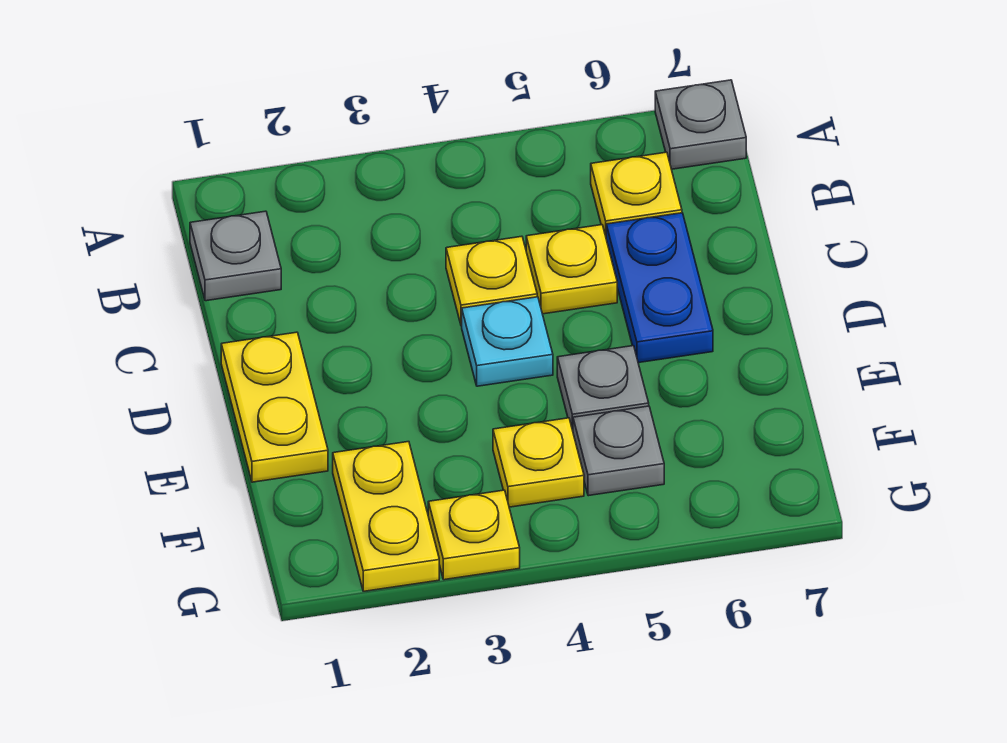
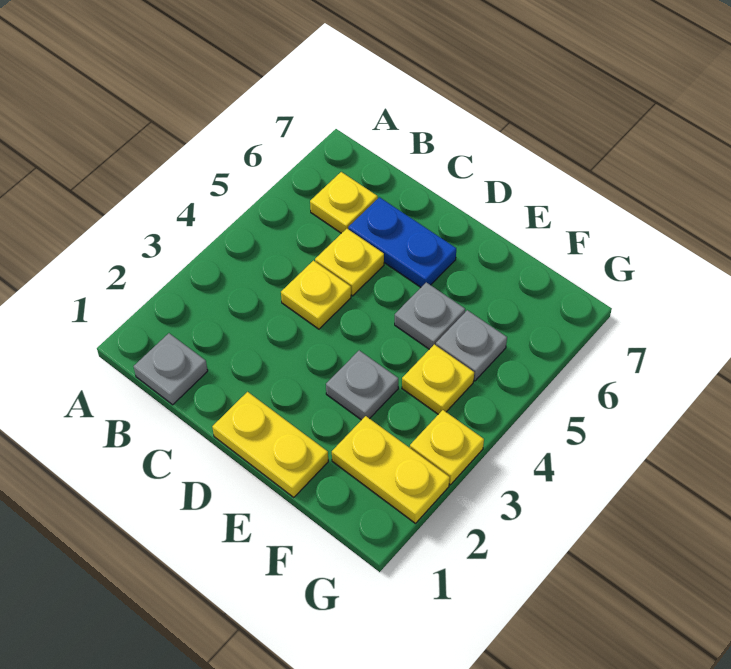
grey plate A7 level 1 -> grey plate E3 level 1
cyan plate D4 level 1 -> none

